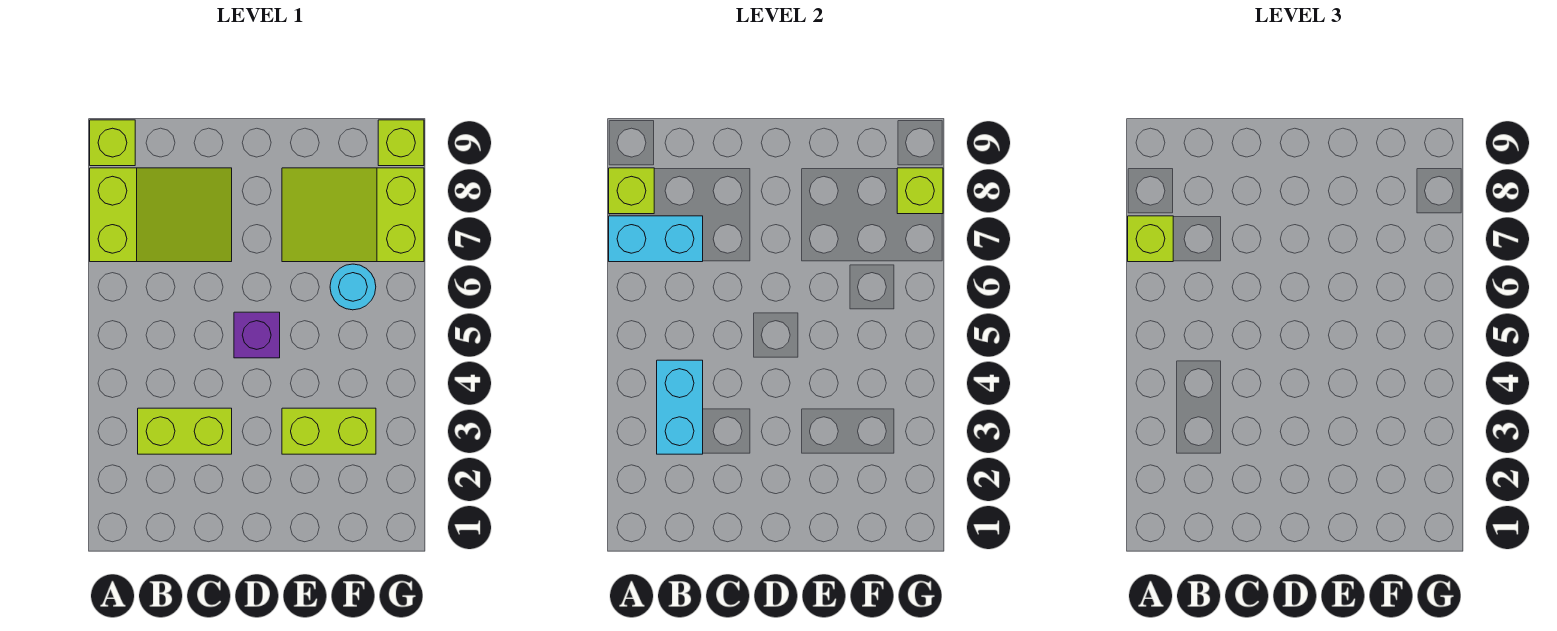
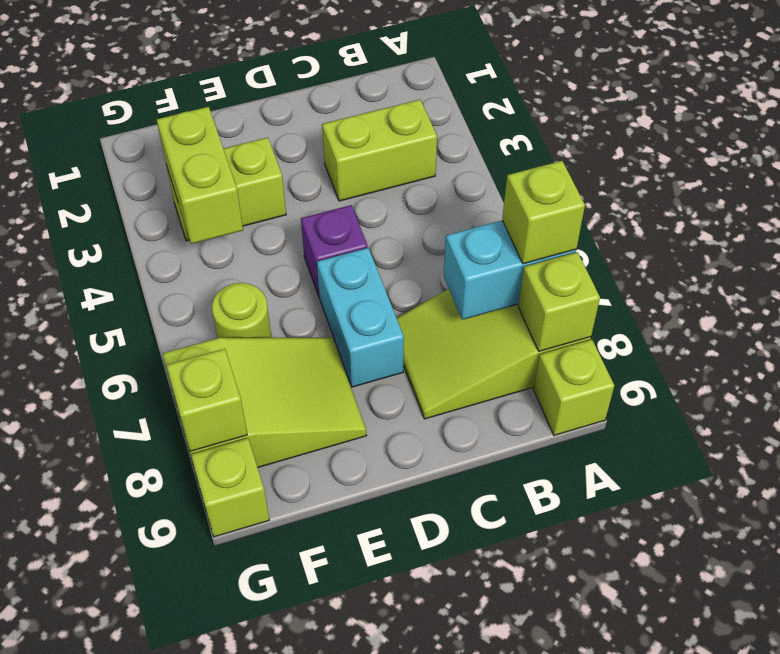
cyan brick B3:B4 level 2 -> cyan brick D6:D7 level 1
none -> lime brick F3:F4 level 2
cyan round brick F6 level 1 -> lime round brick F6 level 1

